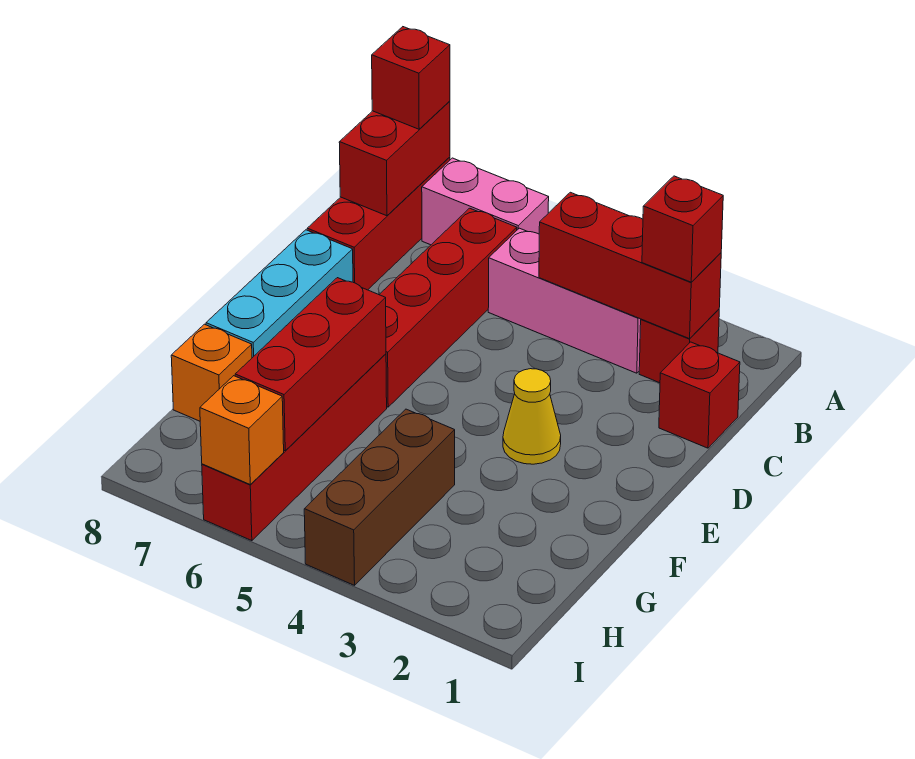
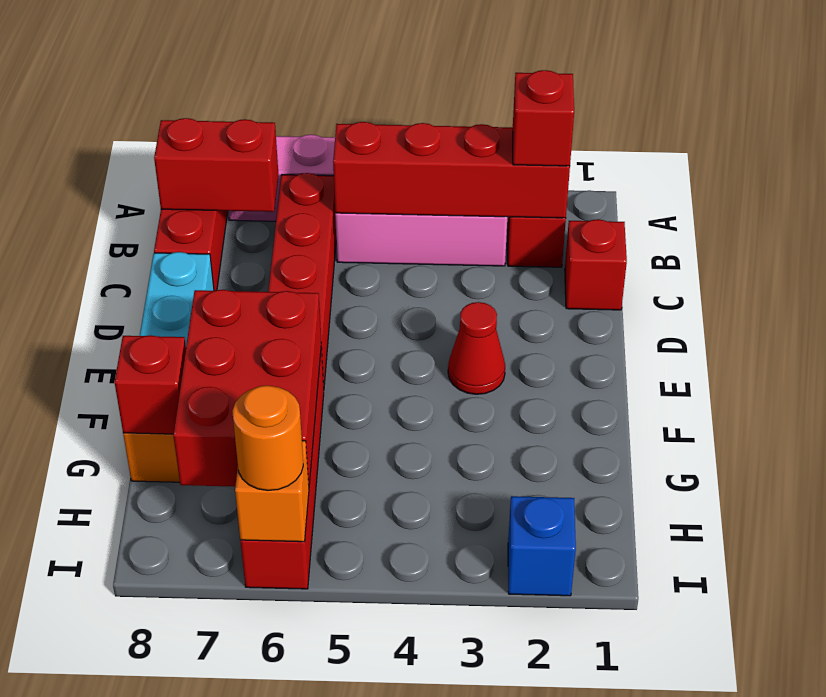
red brick A8:B8 level 2 -> red brick B7:B8 level 2
red brick A8 level 3 -> red brick G8 level 2
red brick B2:B4 level 2 -> red brick B2:B5 level 2
yellow cone E3 level 1 -> red cone E3 level 1
red brick F6:H6 level 2 -> red brick F6:H7 level 2
brown brick G4:I4 level 1 -> none
none -> blue brick I2 level 1
none -> orange round brick I6 level 3

